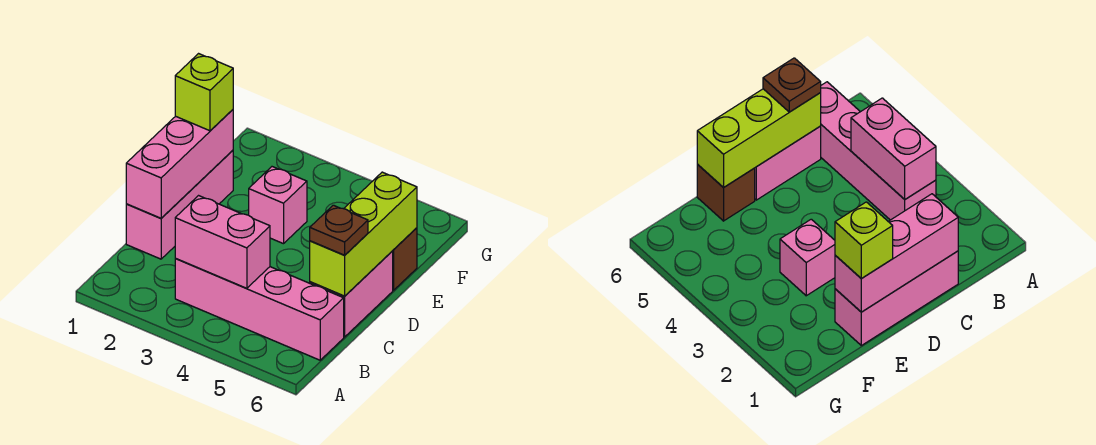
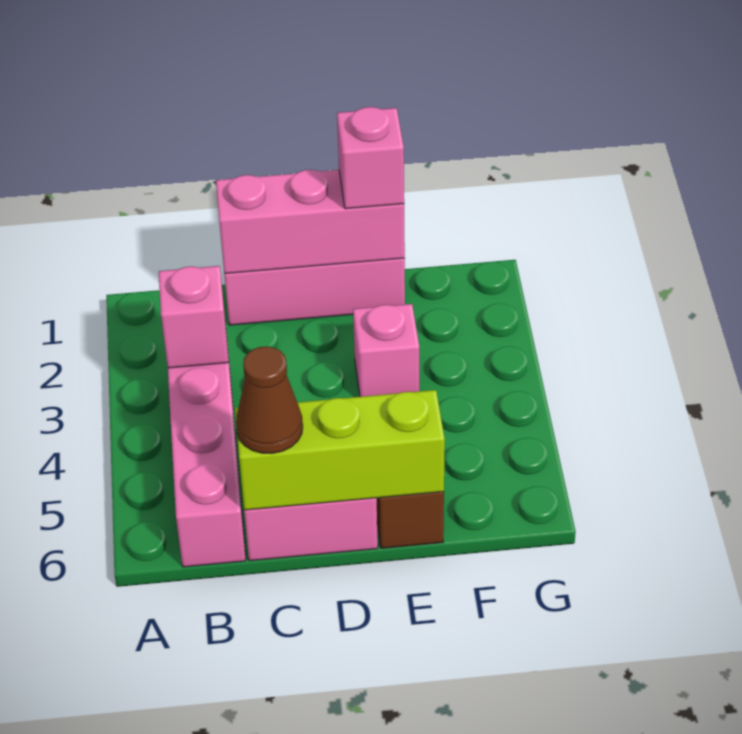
pink brick B3:B4 level 2 -> pink brick B3 level 2
brown plate C6 level 3 -> brown cone C6 level 3
lime brick E1 level 3 -> pink brick E1 level 3

